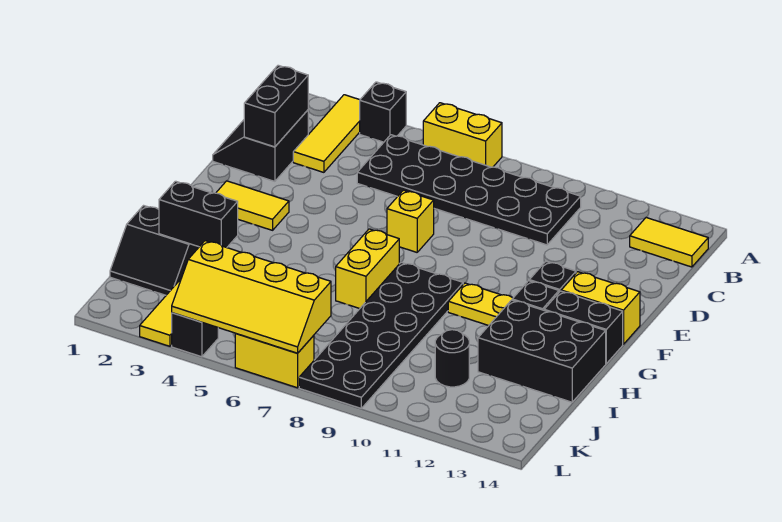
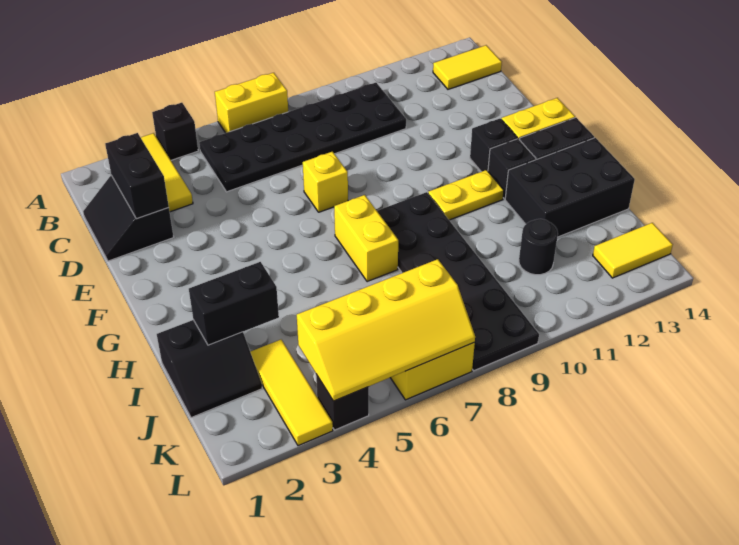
yellow tile F2:F3 level 1 -> yellow tile K13:K14 level 1

